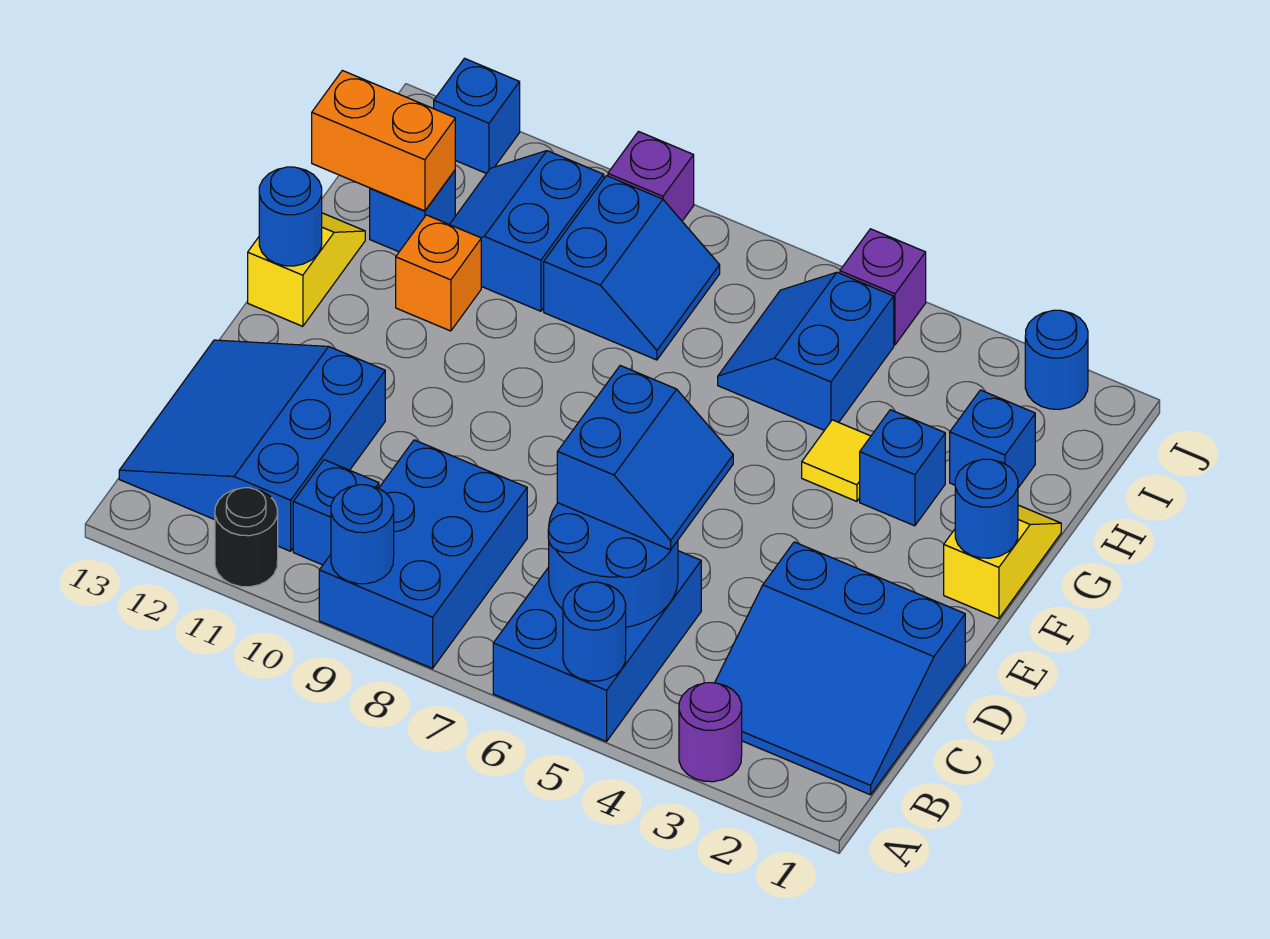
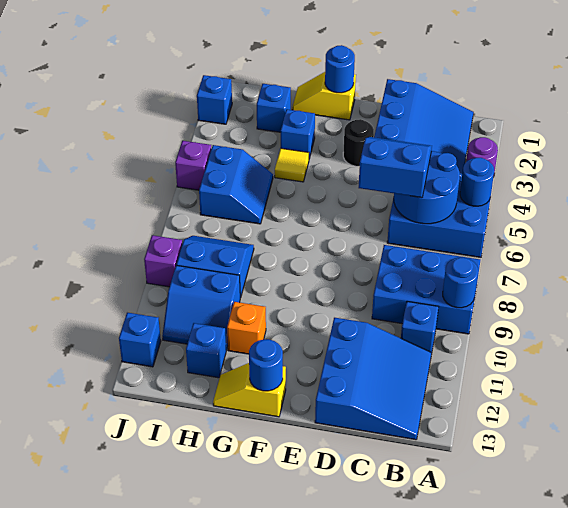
black round brick A11 level 1 -> black round brick E3 level 1
blue slope B11:D13 level 1 top 11 -> blue slope B11:D13 level 1 top D
blue slope H5:I6 level 1 top 5 -> blue slope H5:I6 level 1 top I
orange brick H12:H13 level 2 -> none
blue round brick J2 level 1 -> blue brick J2 level 1

